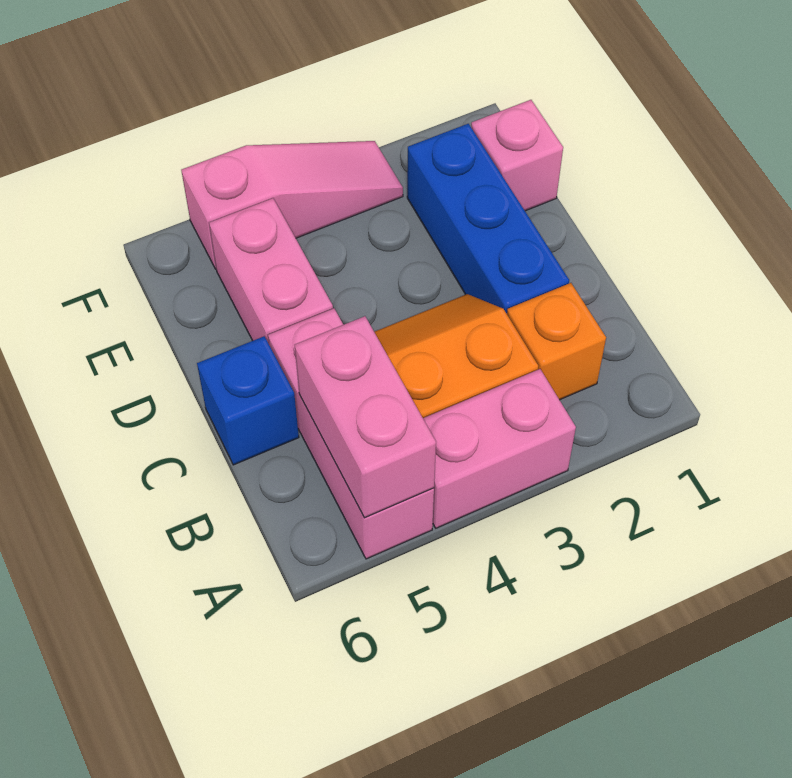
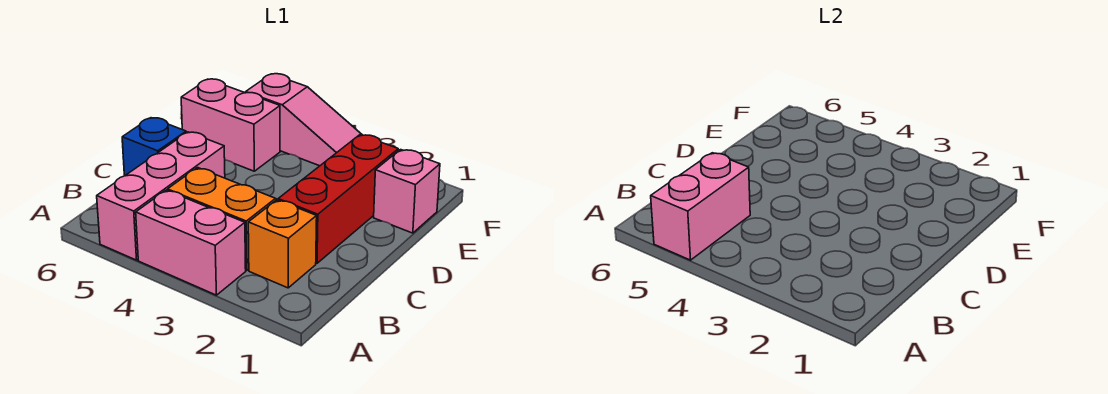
blue brick C2:E2 level 1 -> red brick C2:E2 level 1
pink brick D5:E5 level 1 -> pink brick E5:E6 level 1

